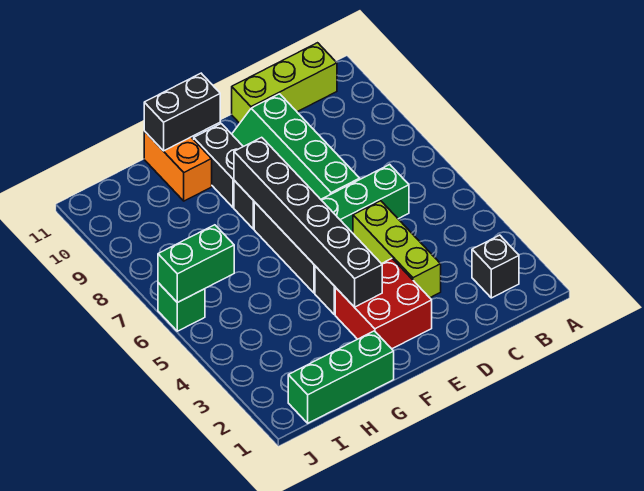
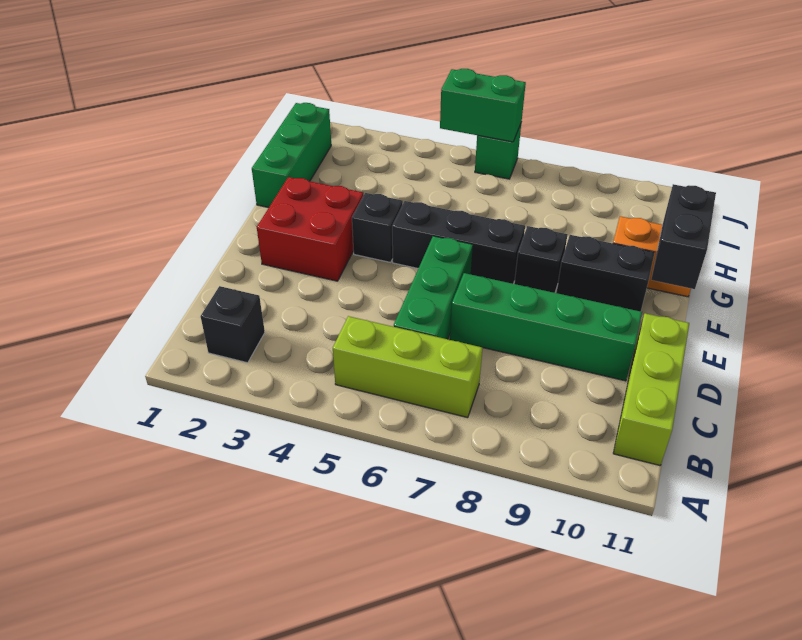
lime brick D3:D5 level 1 -> lime brick B5:B7 level 1
black brick F3:F8 level 2 -> none
green brick I6:J6 level 2 -> green brick J5:J6 level 2

